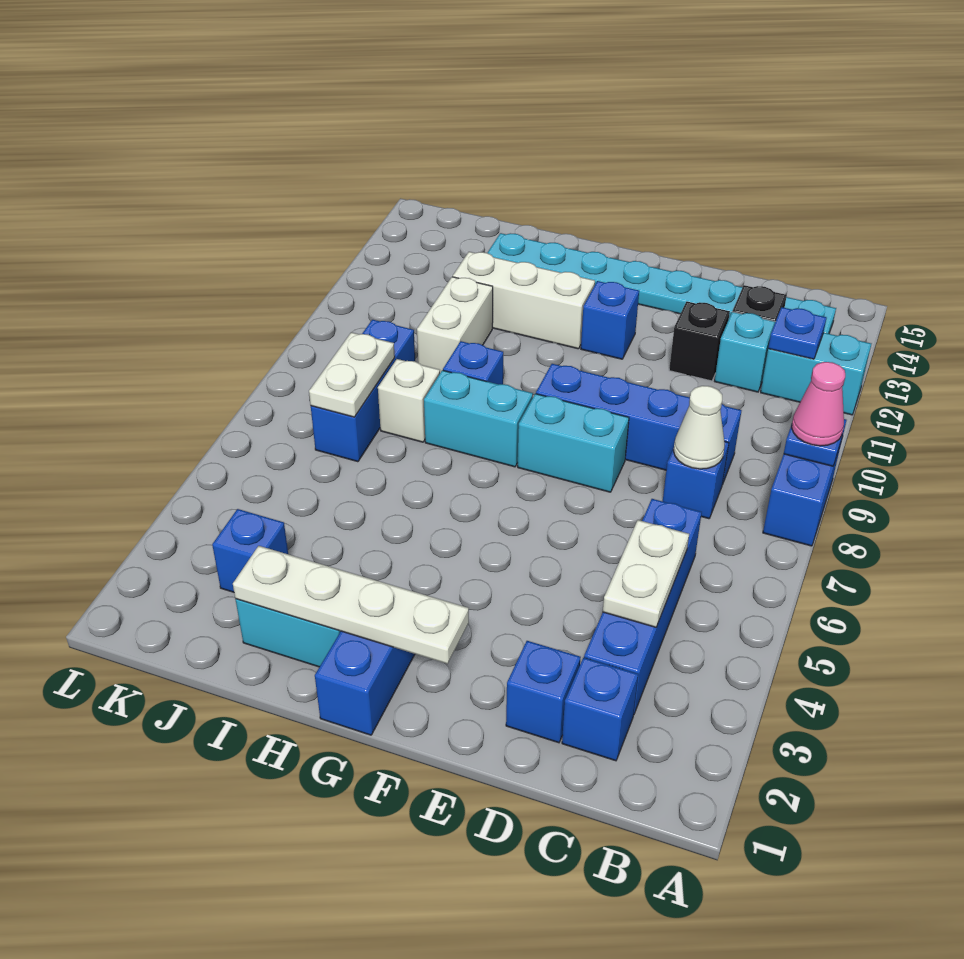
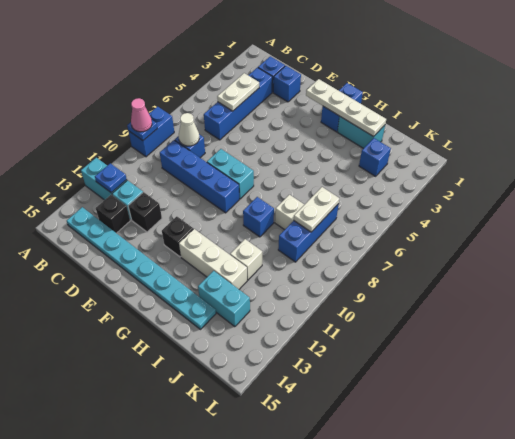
blue brick F12 level 1 -> black brick F12 level 1
cyan brick G8:H8 level 1 -> cyan brick I13:J13 level 1
white brick I10:I11 level 1 -> white brick I11 level 1

